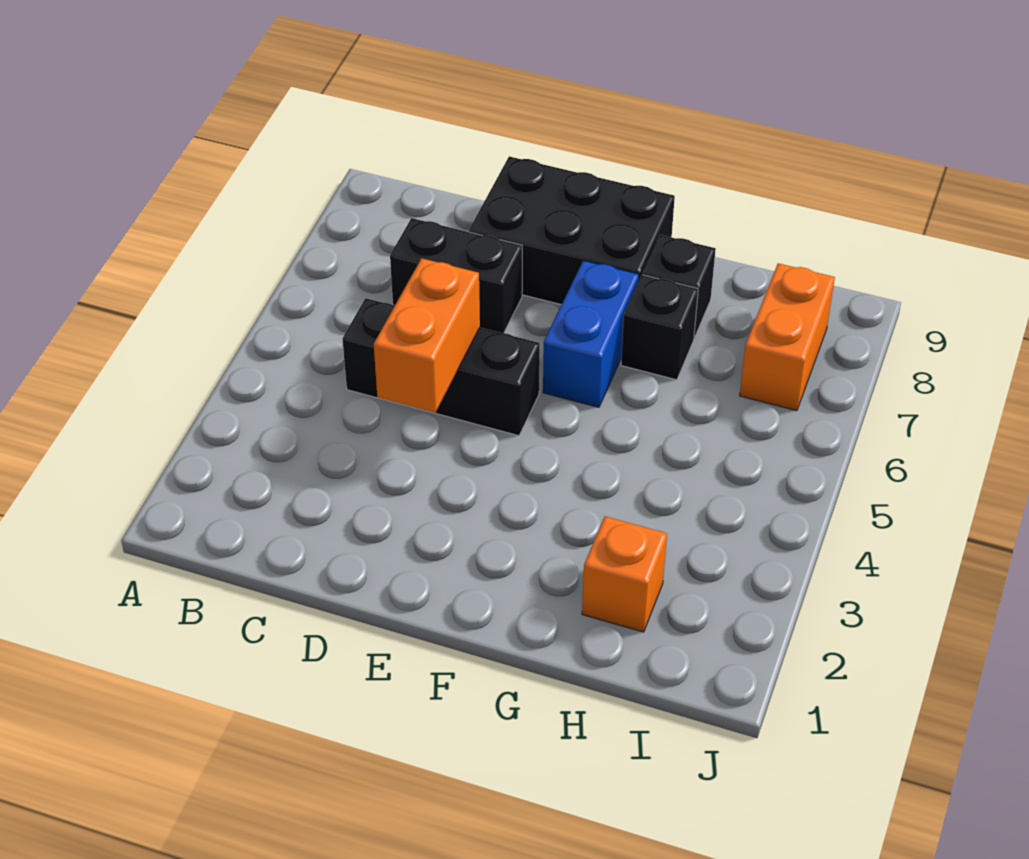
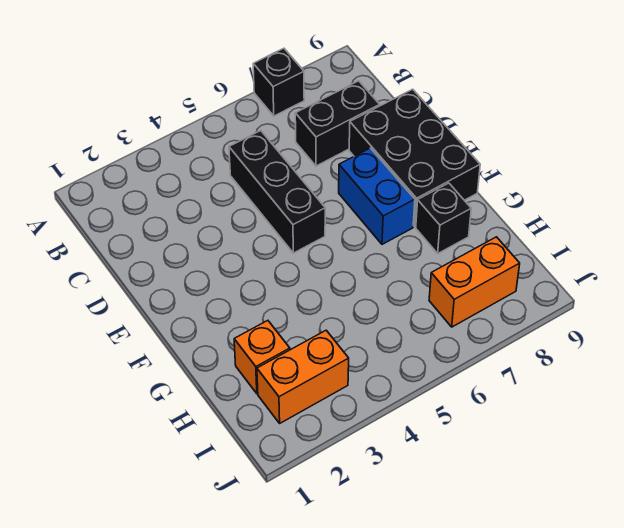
black brick C7:D7 level 1 -> black brick C7:C8 level 1
orange brick D4:D5 level 2 -> orange brick I2:I3 level 1
blue brick F6:F7 level 1 -> blue brick E7:F7 level 1
black brick G7 level 1 -> black brick A7 level 1

